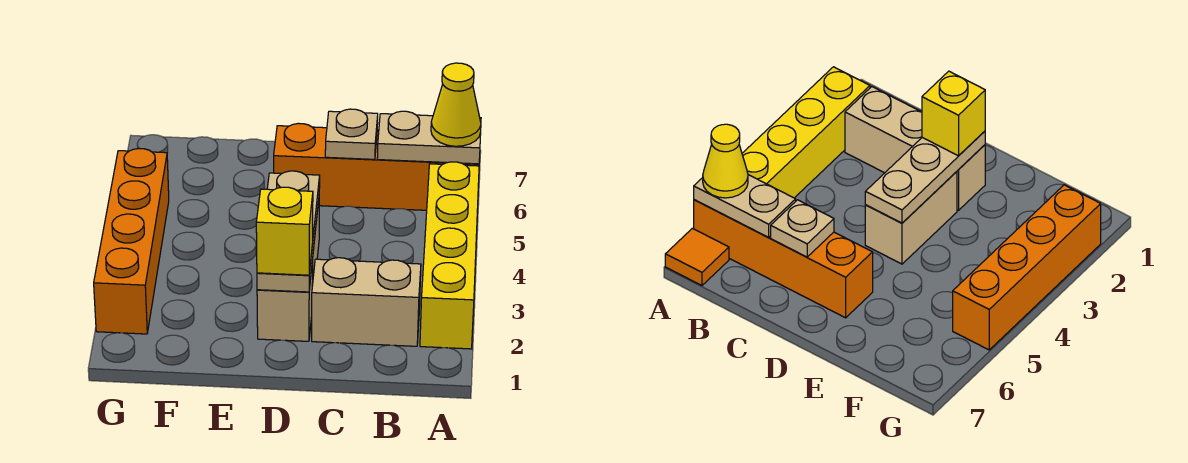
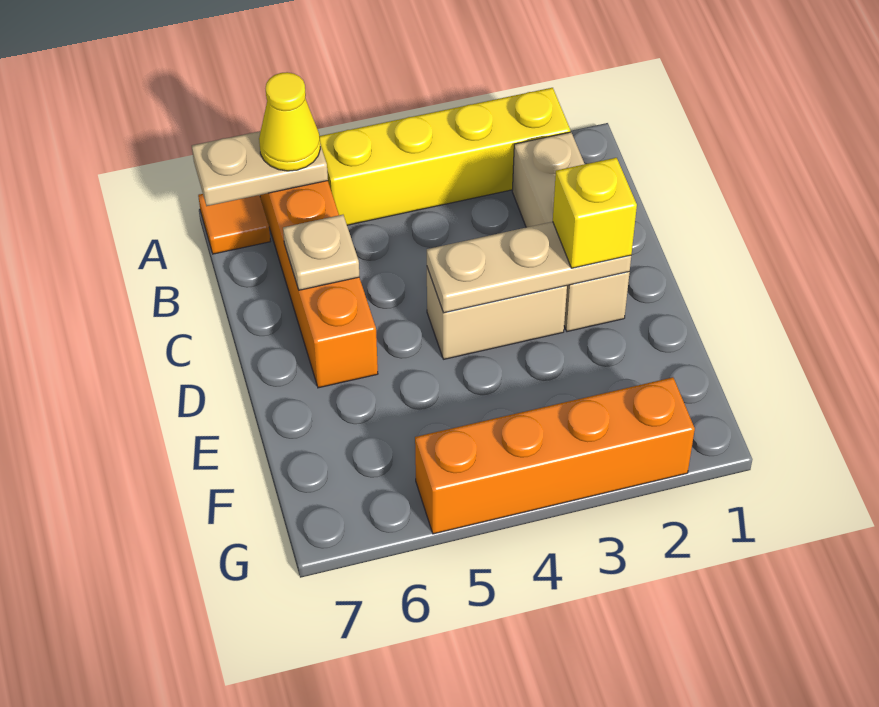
tan plate A6:B6 level 2 -> tan plate A6:A7 level 2

